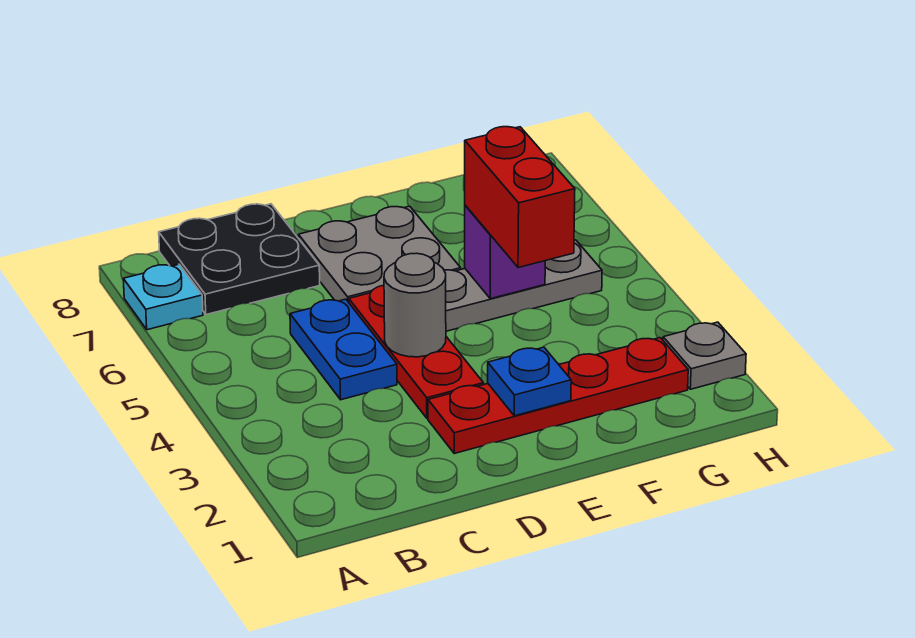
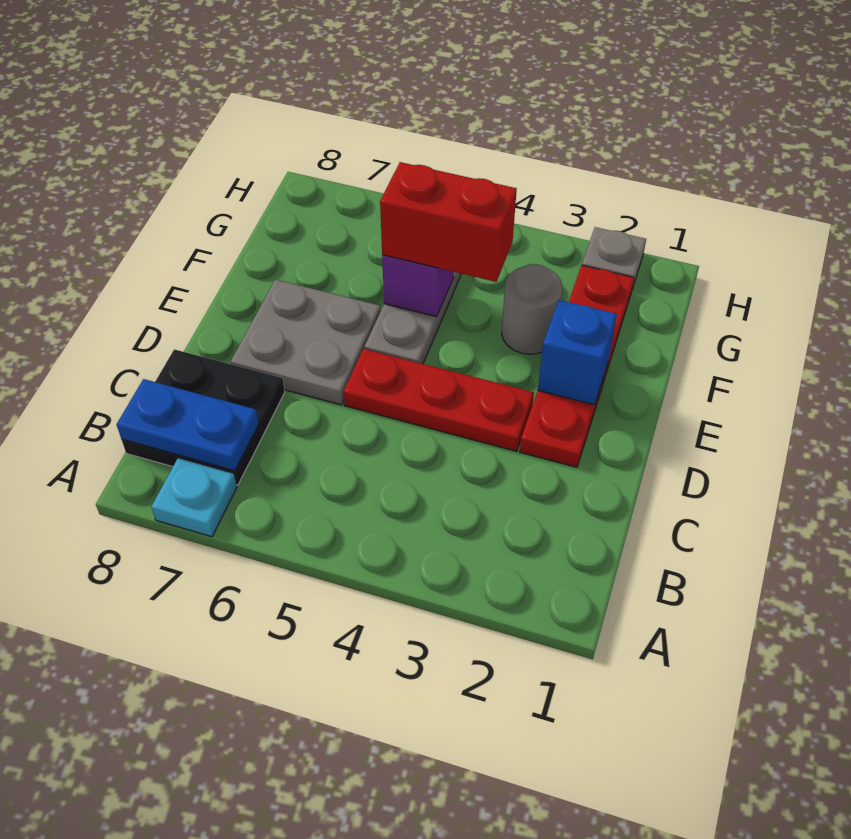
blue plate C4:C5 level 1 -> blue plate B7:B8 level 2
grey round brick D4 level 2 -> grey round brick F3 level 1
blue plate E2 level 2 -> blue brick E2 level 2

